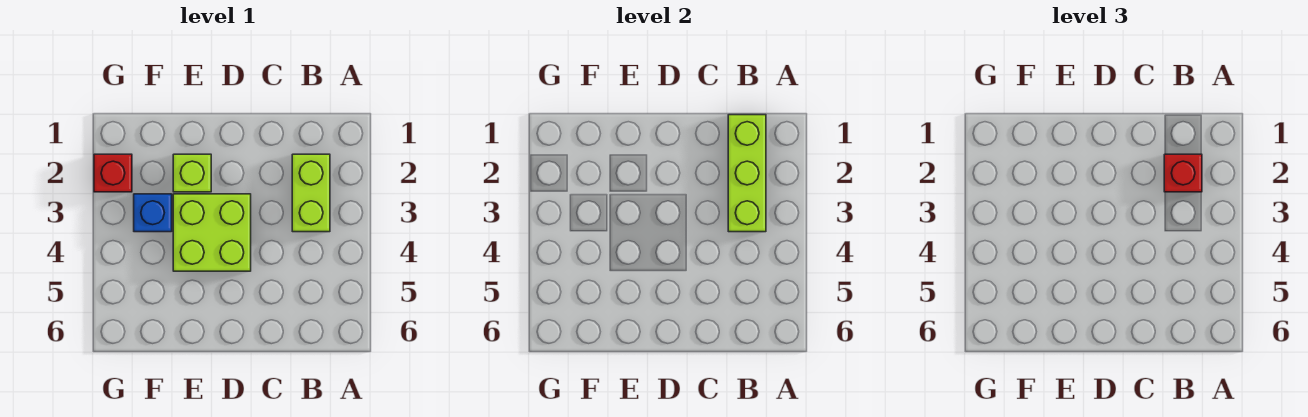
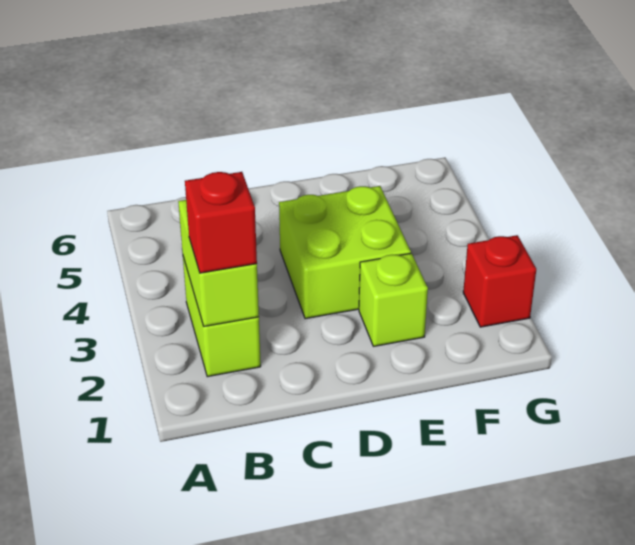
lime brick B1:B3 level 2 -> lime brick B2:B3 level 2
blue brick F3 level 1 -> none

